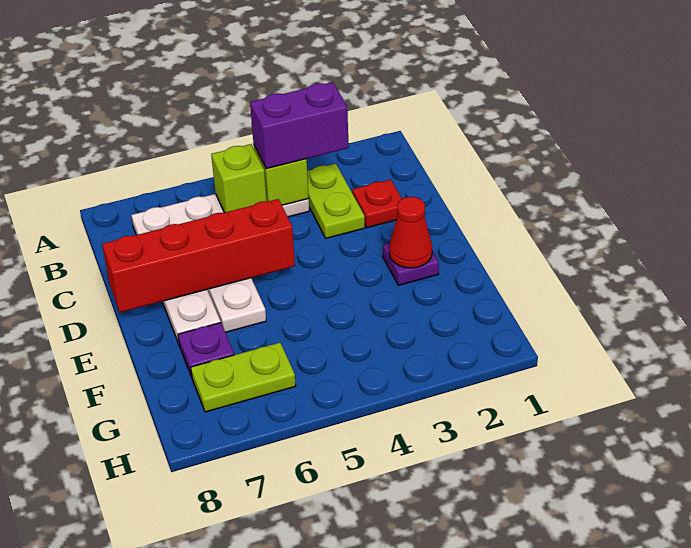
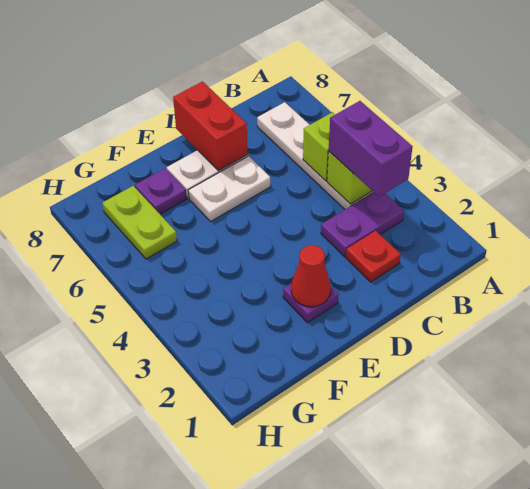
lime plate B3:C3 level 1 -> purple plate B3:C3 level 1
red brick D5:D8 level 2 -> red brick D7:D8 level 2

